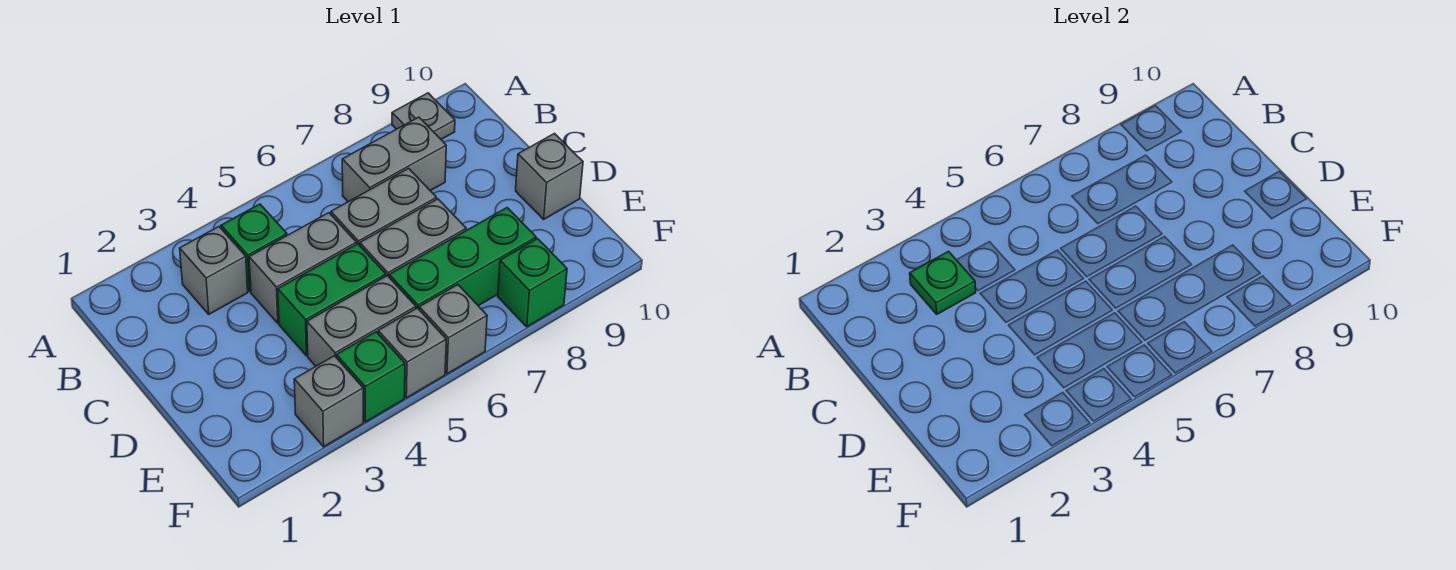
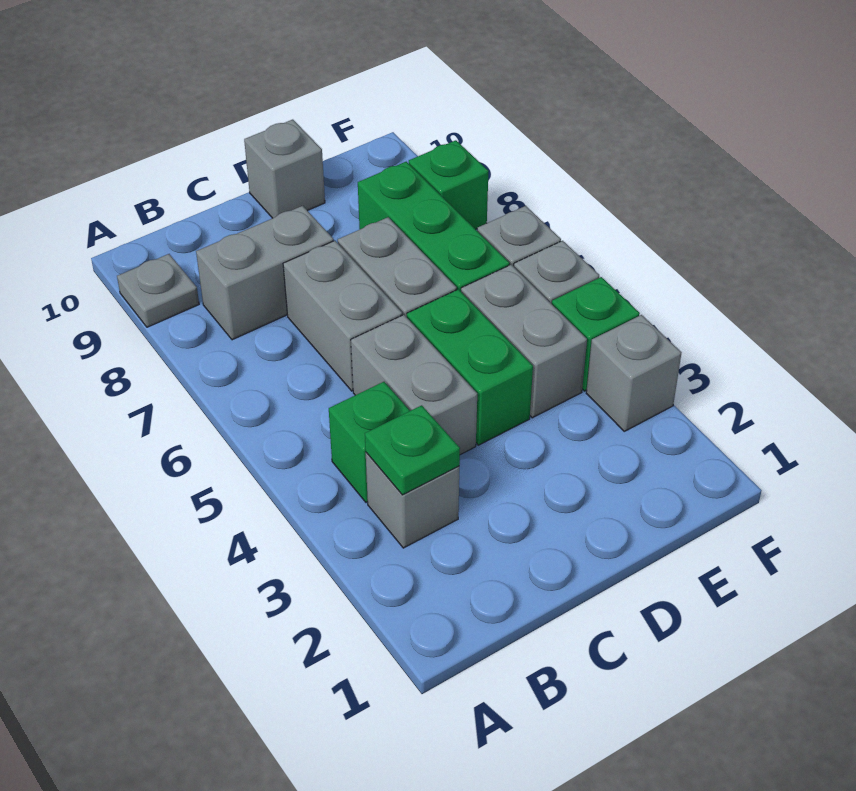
grey brick B7:B8 level 1 -> grey brick B8:C8 level 1

